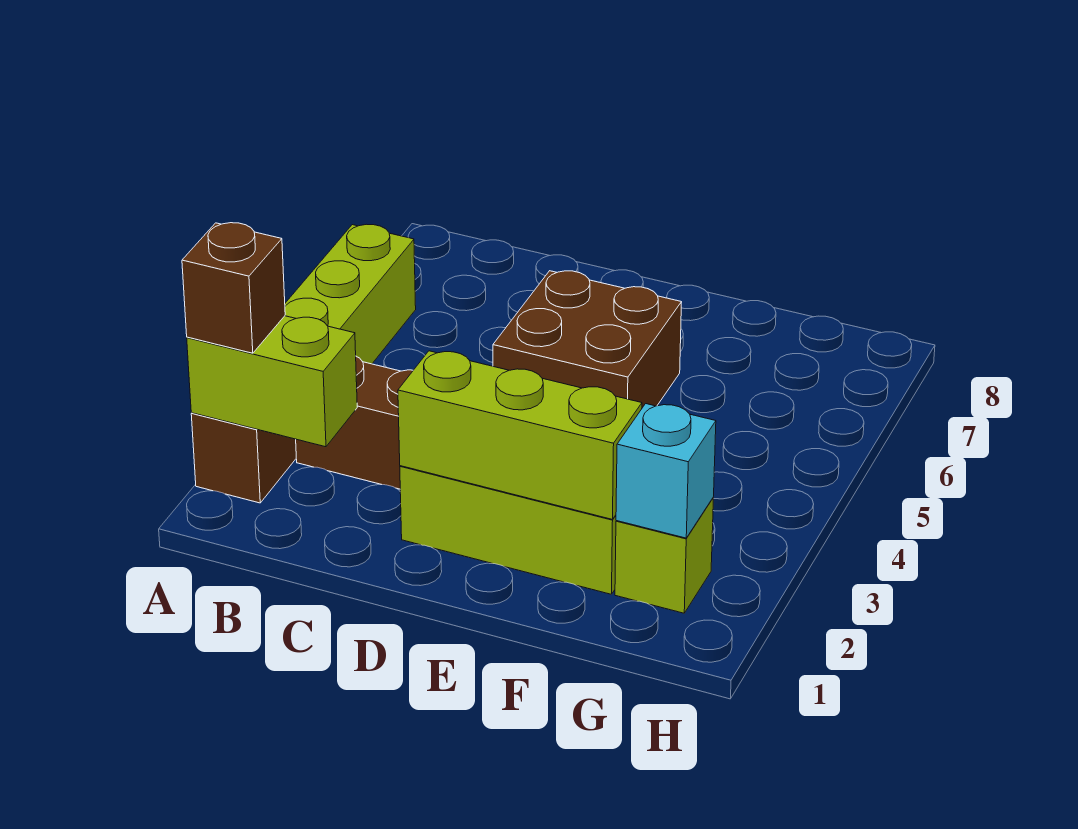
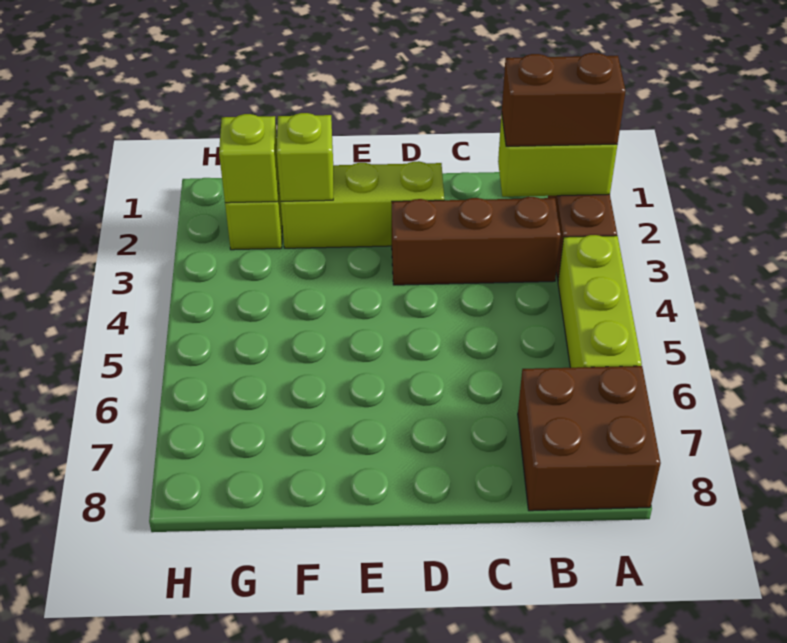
brown brick A2 level 3 -> brown brick A2:B2 level 3
lime brick D2:F2 level 2 -> lime brick F2 level 2
brown brick D5:E6 level 1 -> brown brick A7:B8 level 1
cyan brick G2 level 2 -> lime brick G2 level 2

